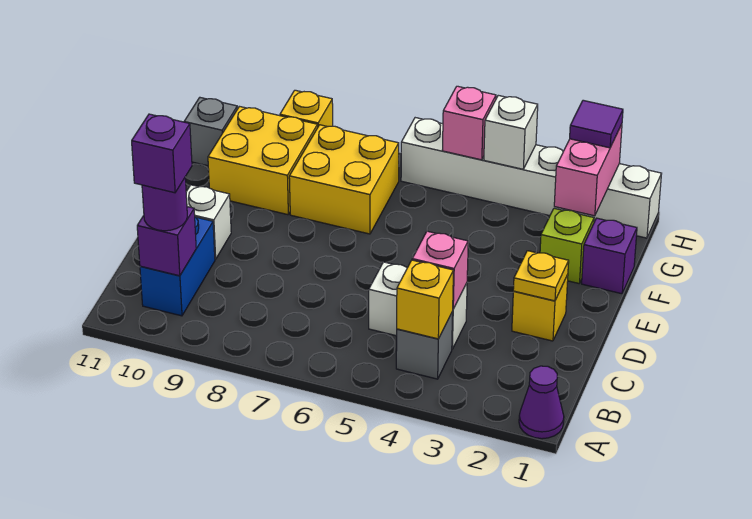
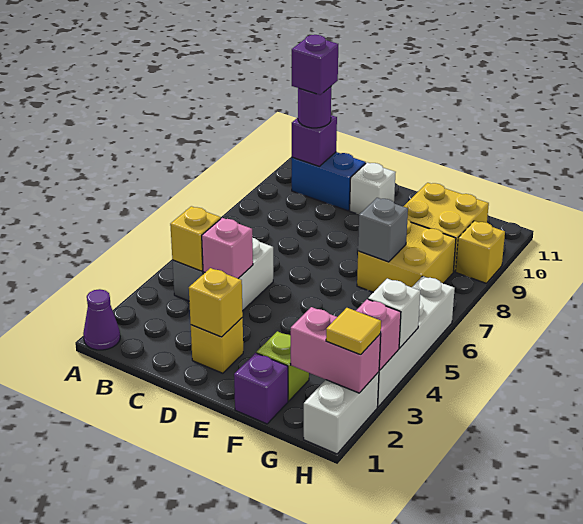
yellow plate D2 level 2 -> yellow brick D2 level 2
grey brick G11 level 1 -> grey brick F7 level 2
purple tile H2 level 3 -> yellow tile H2 level 3
pink brick H5 level 2 -> pink brick H3 level 2

